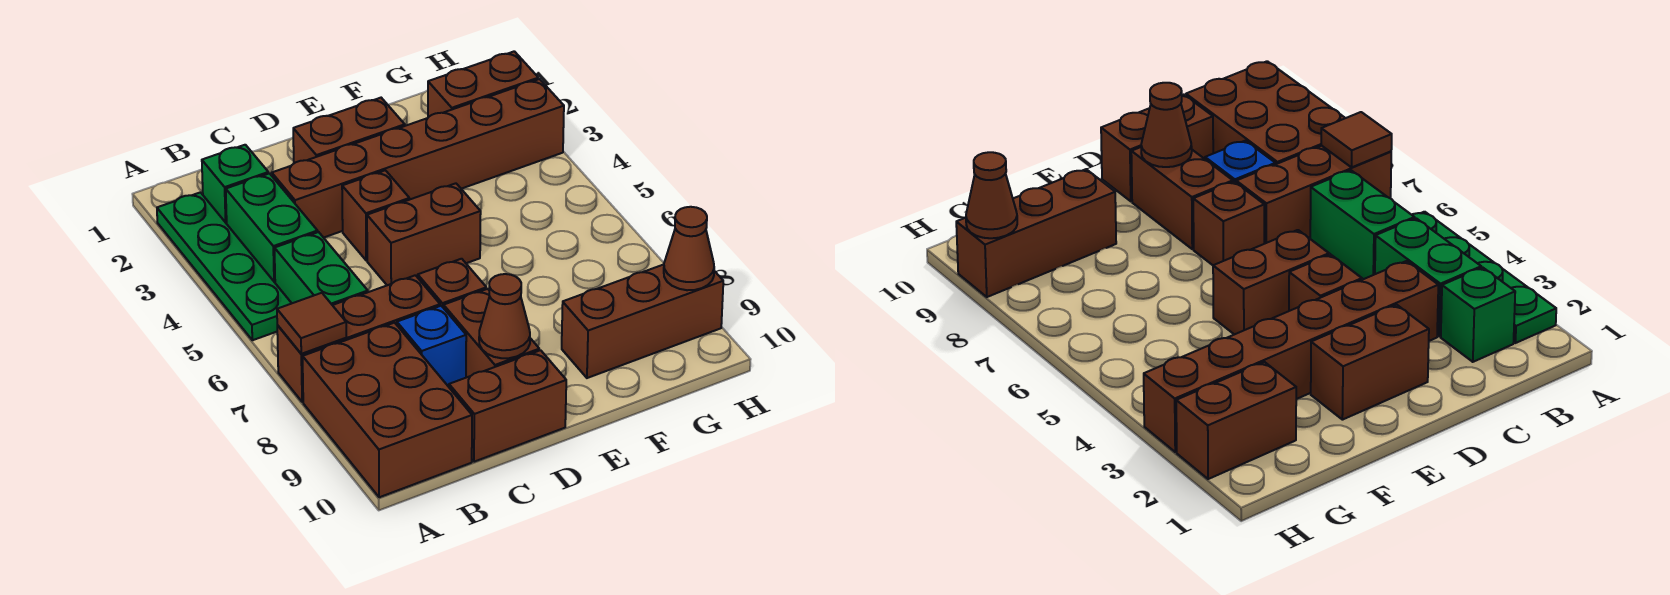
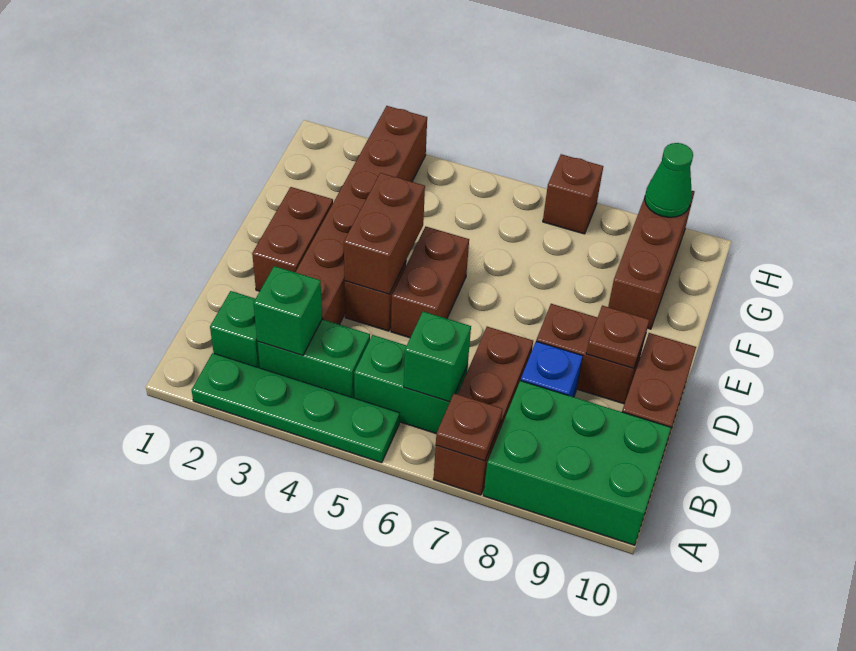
brown tile A7 level 2 -> brown plate A7 level 2
brown brick A8:B10 level 1 -> green brick A8:B10 level 1
none -> green brick B3 level 2
none -> green brick B6 level 2
brown brick D7 level 1 -> brown brick H7 level 1
brown cone D9 level 2 -> brown plate D9 level 2
brown brick G2:H2 level 1 -> brown brick D4:E4 level 2
brown cone H9 level 2 -> green cone H9 level 2

